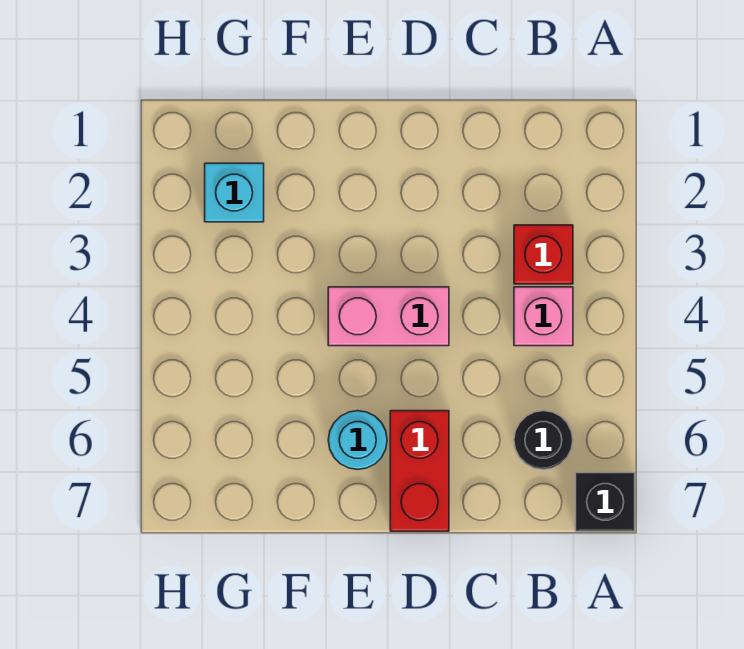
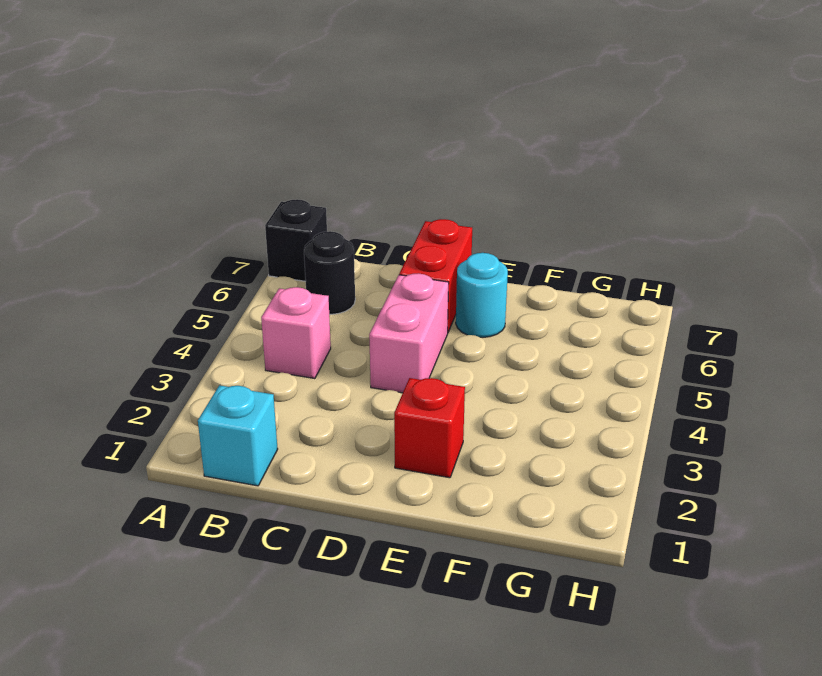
red brick B3 level 1 -> red brick E2 level 1
pink brick D4:E4 level 1 -> pink brick D4:D5 level 1
cyan brick G2 level 1 -> cyan brick B1 level 1

